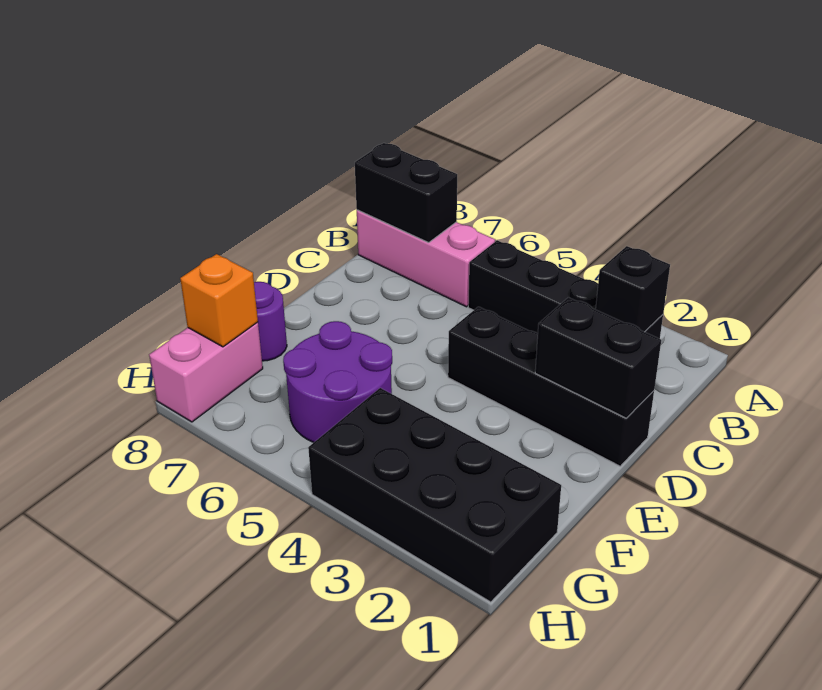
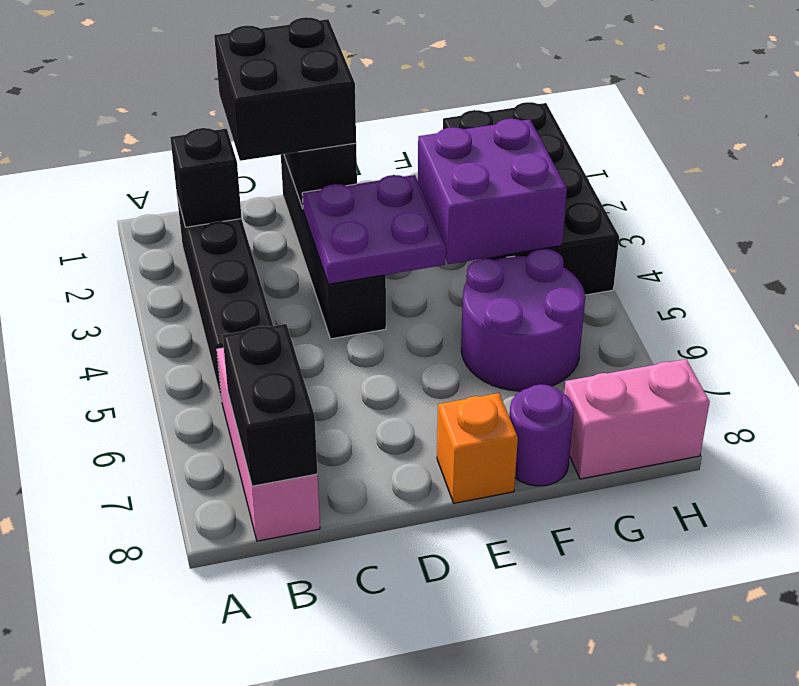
none -> black brick C1:D2 level 3
none -> purple plate D3:E4 level 2
none -> purple brick F3:G4 level 2
orange brick G8 level 2 -> orange brick E8 level 1

